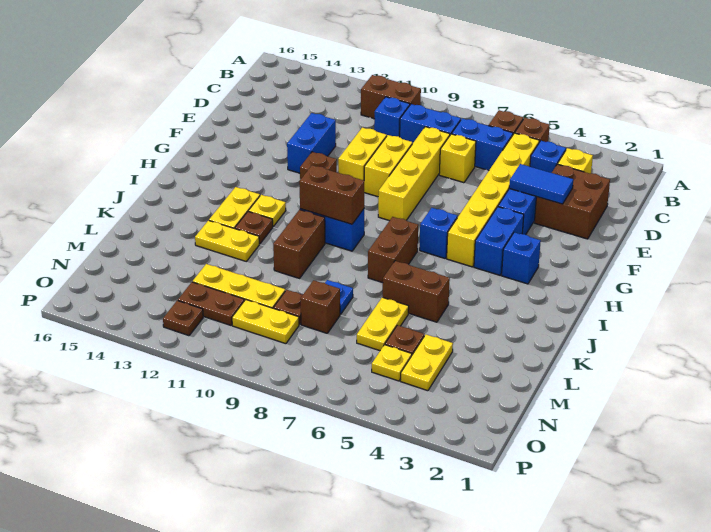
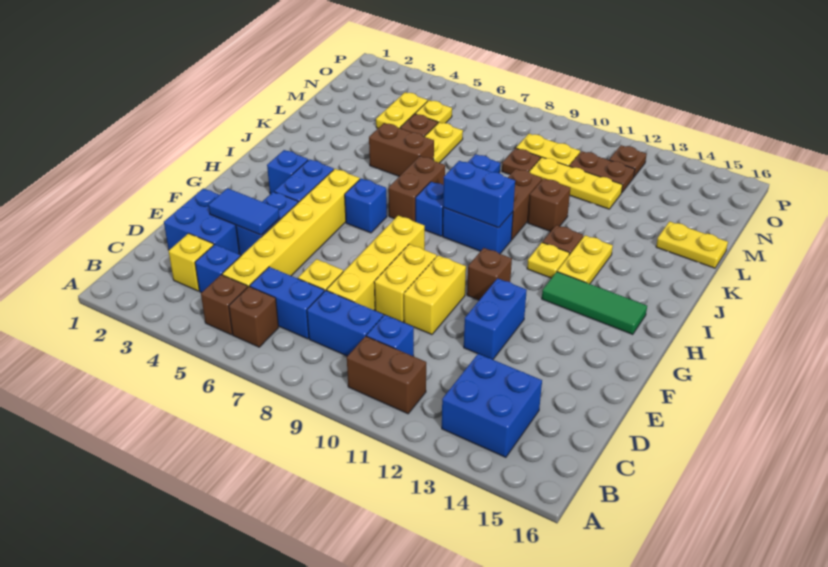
none -> blue brick B13:C14 level 1
brown brick D2:E3 level 1 -> blue brick D2:E3 level 1
none -> green tile H13:H15 level 1
none -> blue brick I8 level 1
brown brick I9:I10 level 2 -> blue brick I9:I10 level 2
yellow plate K12:K13 level 1 -> yellow plate L15:L16 level 1
brown brick M8 level 1 -> brown brick K11 level 1

